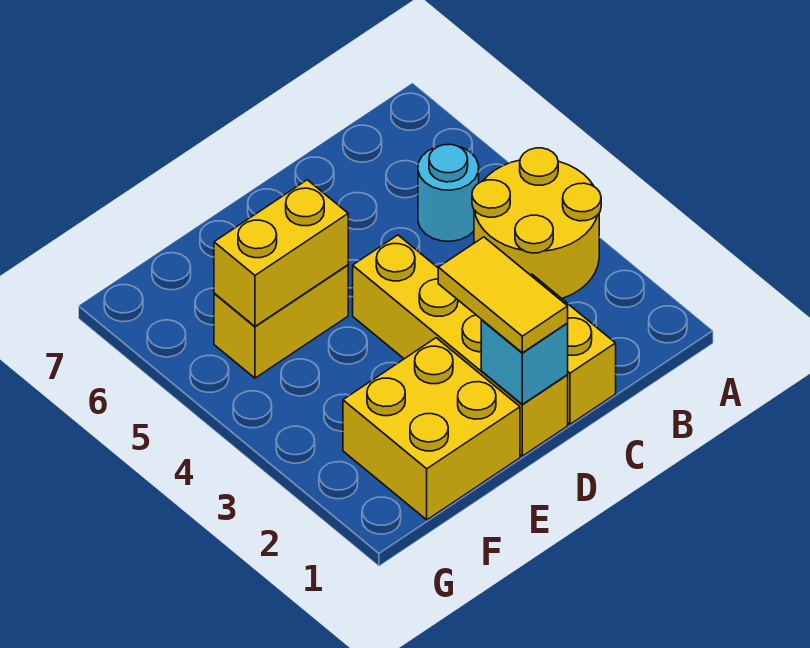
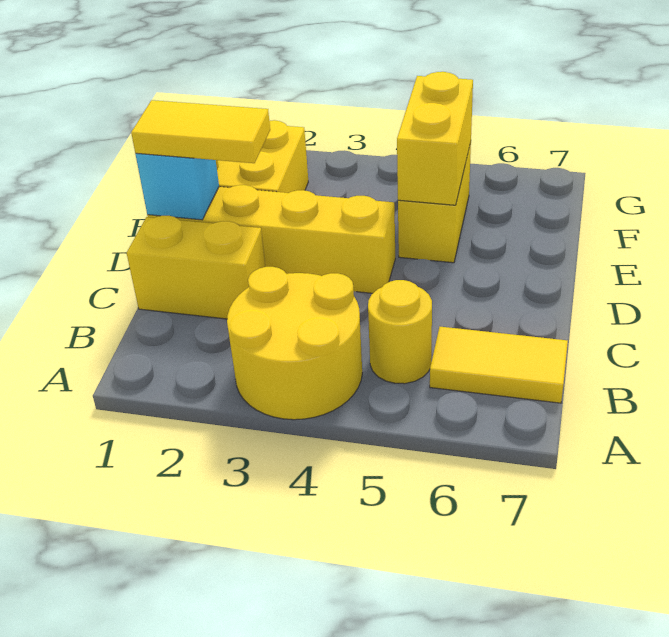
cyan round brick B5 level 1 -> yellow round brick B5 level 1
none -> yellow tile B6:B7 level 1

